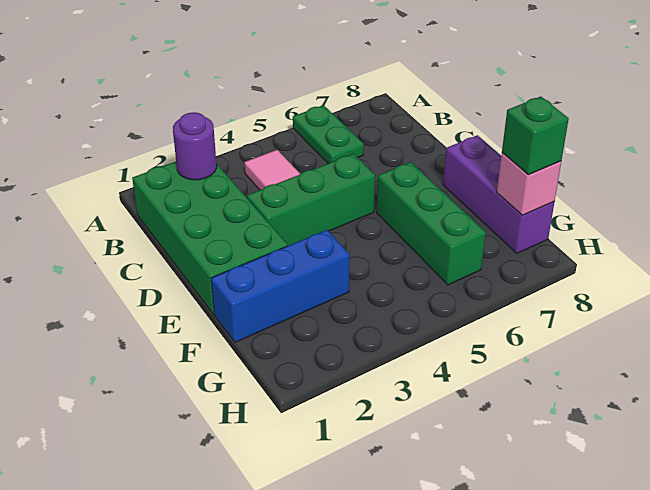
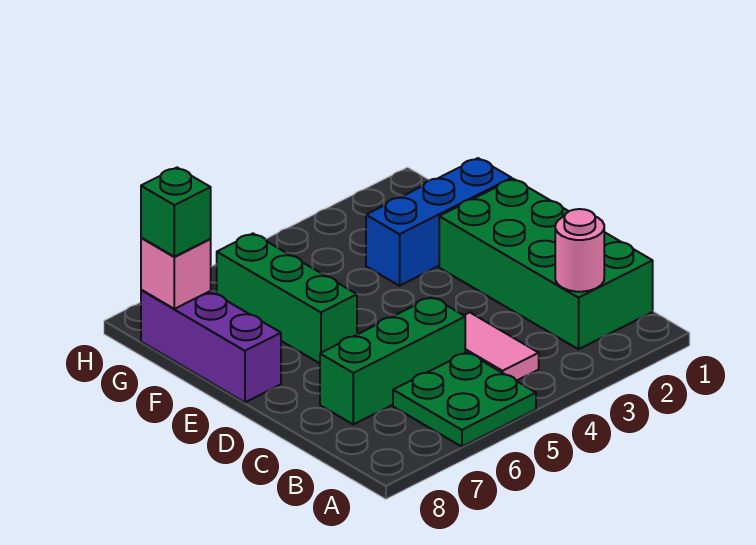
green plate A6:B6 level 1 -> green plate A5:B6 level 1
purple round brick B2 level 2 -> pink round brick B2 level 2
green brick D3:D5 level 1 -> green brick C5:C7 level 1

